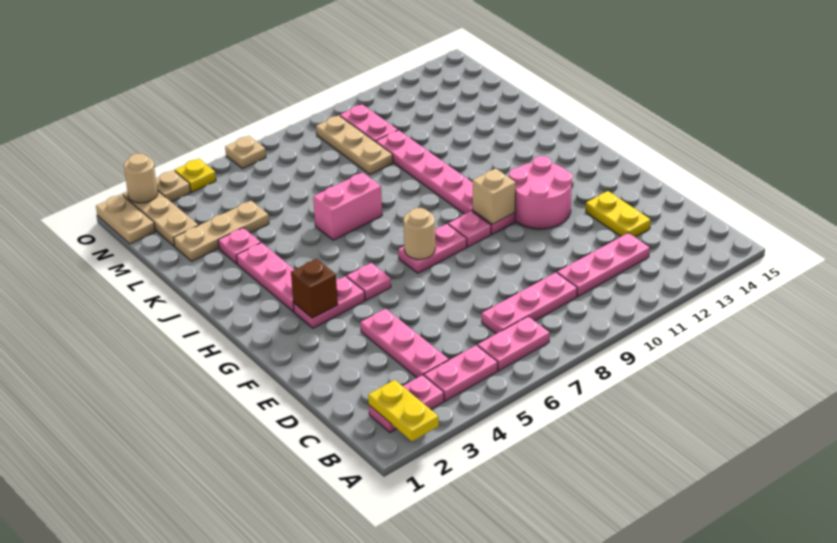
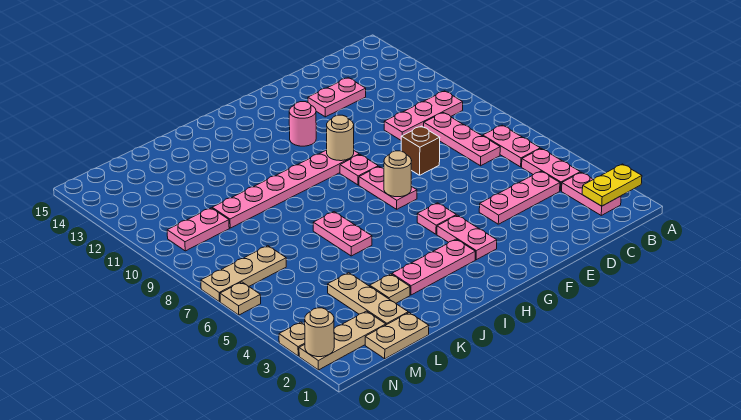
pink plate C10:C12 level 1 -> pink plate B10:D10 level 1
yellow plate D13:E13 level 1 -> pink plate D13:E13 level 1
pink round brick F11:G12 level 1 -> pink round brick G12 level 1
brown brick G3 level 2 -> brown brick E8 level 1
tan brick G10 level 2 -> tan round brick G10 level 2
pink brick J6:J7 level 1 -> pink plate J6:J7 level 1
pink plate K3 level 1 -> tan plate K3 level 1
tan plate L9:N9 level 1 -> tan plate M7:O7 level 1
tan plate N1:O1 level 1 -> tan plate L1:M1 level 1
yellow plate O4 level 1 -> none

